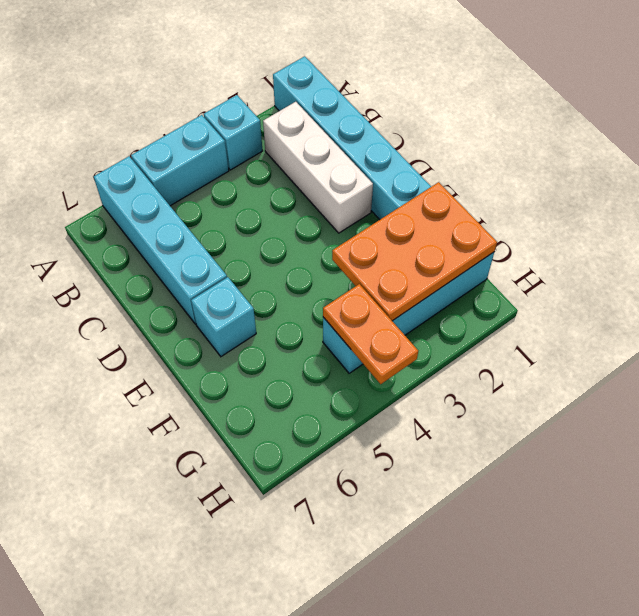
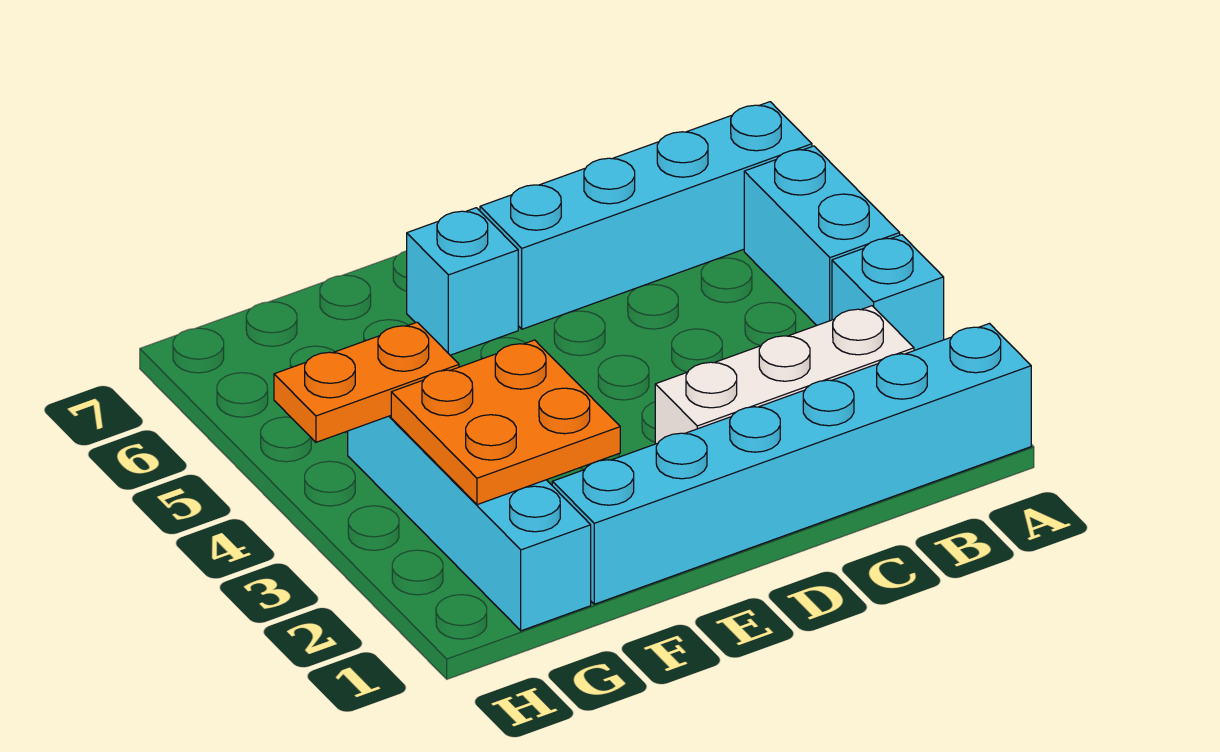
orange plate F1:G3 level 2 -> orange plate F2:G3 level 2

